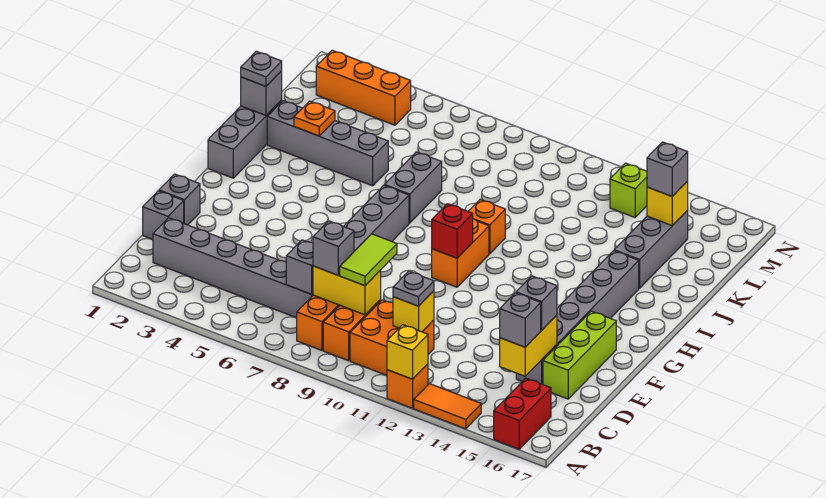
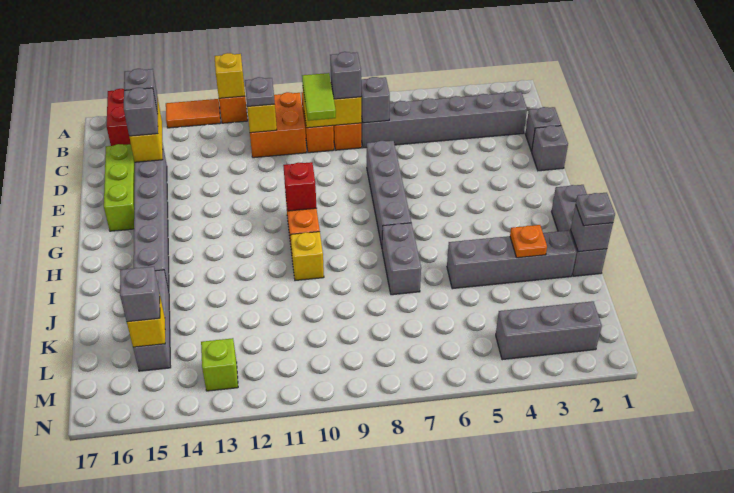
orange brick I10 level 1 -> yellow brick I10 level 1
orange brick M2:M4 level 1 -> grey brick M2:M4 level 1

